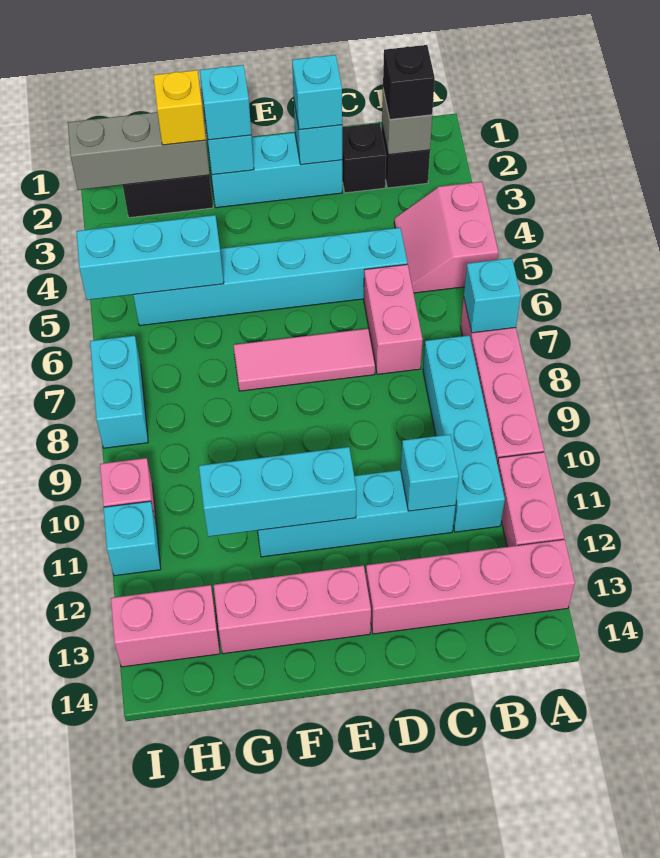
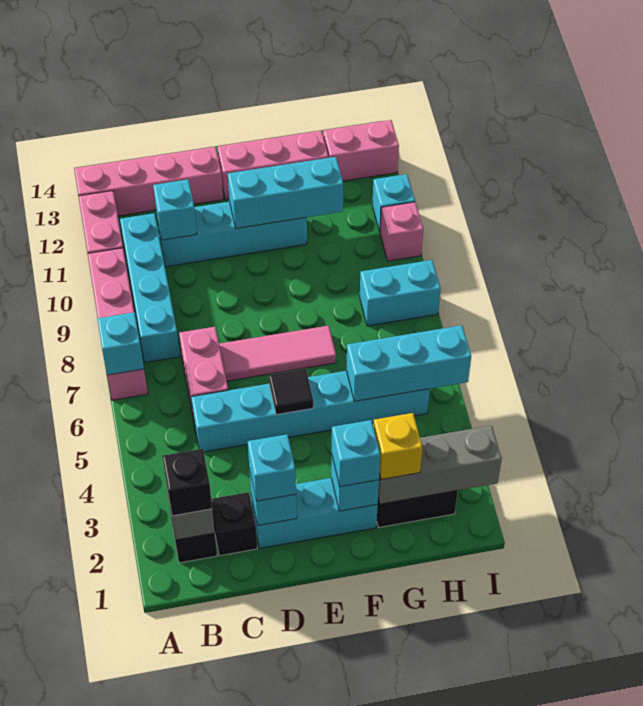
pink slope A4:B5 level 1 top A -> none
none -> black tile E5 level 2
cyan brick I7:I8 level 1 -> cyan brick H8:I8 level 1

